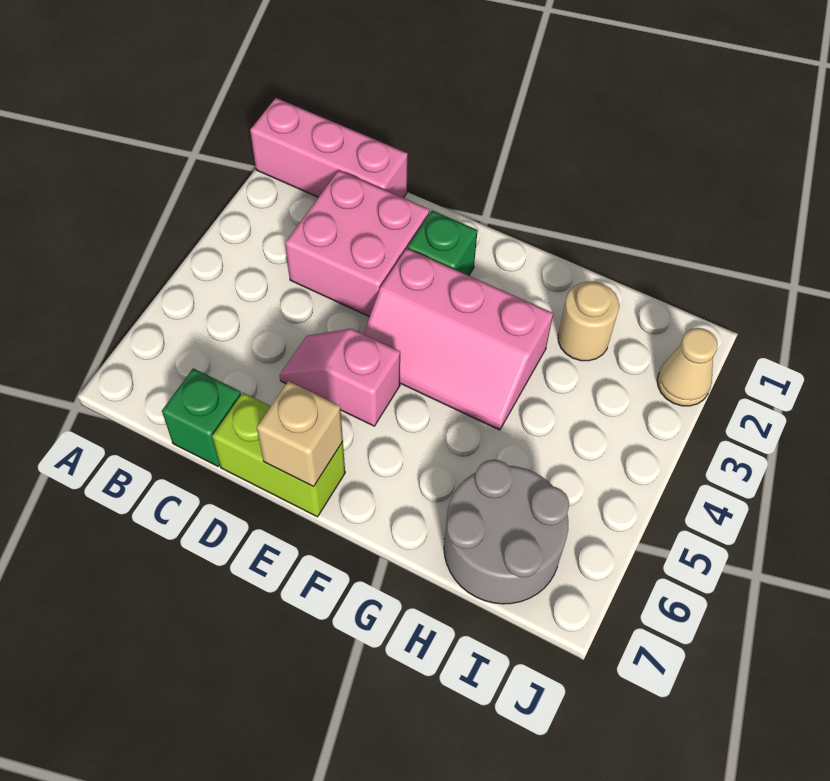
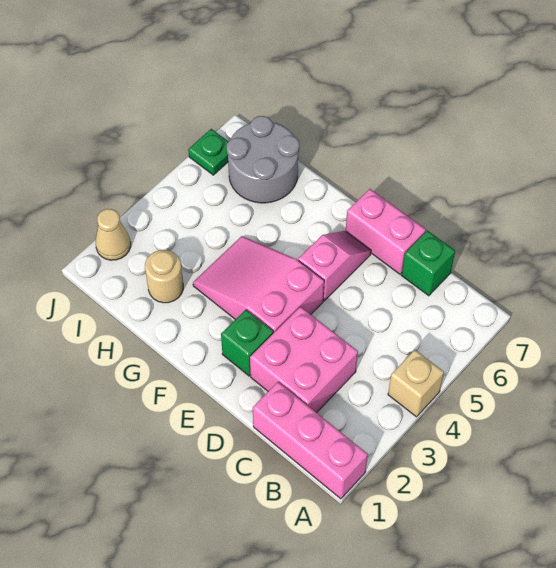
pink slope D5:E5 level 1 top E -> pink slope E5:E6 level 1 top 5
lime brick D7:E7 level 1 -> pink brick D7:E7 level 1
pink slope E3:G4 level 1 top 3 -> pink slope E3:G4 level 1 top E
tan brick E7 level 2 -> tan brick A4 level 1
none -> green plate J6 level 1

